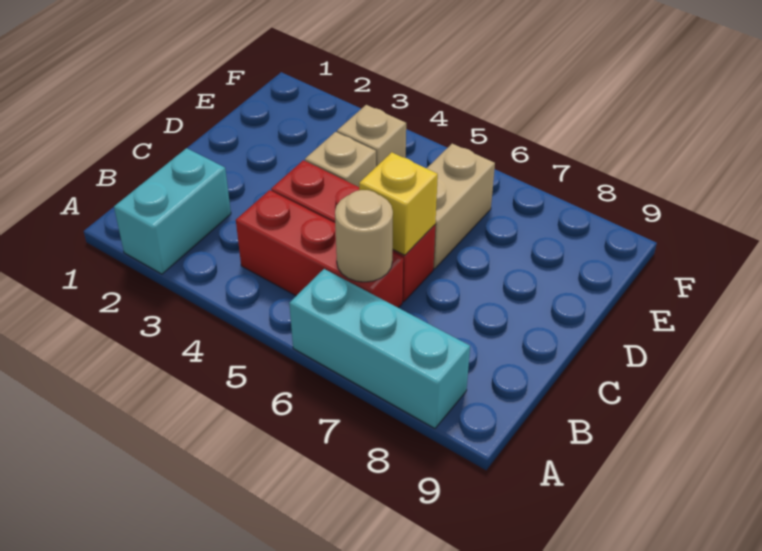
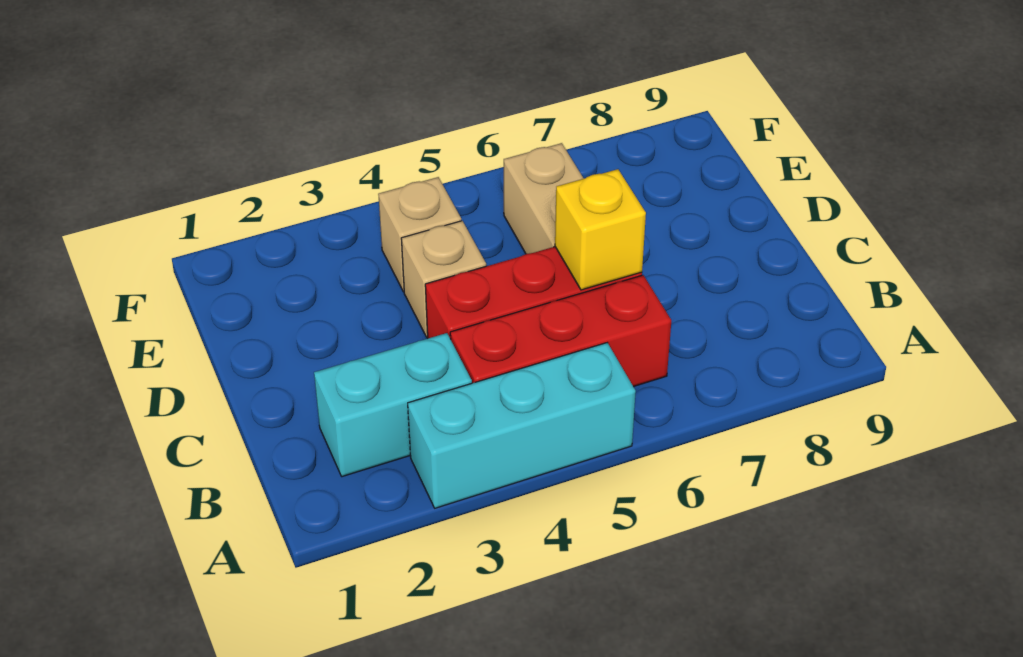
cyan brick A2:B2 level 1 -> cyan brick B2:B3 level 1
cyan brick A6:A8 level 1 -> cyan brick A3:A5 level 1
tan round brick B6 level 2 -> none

